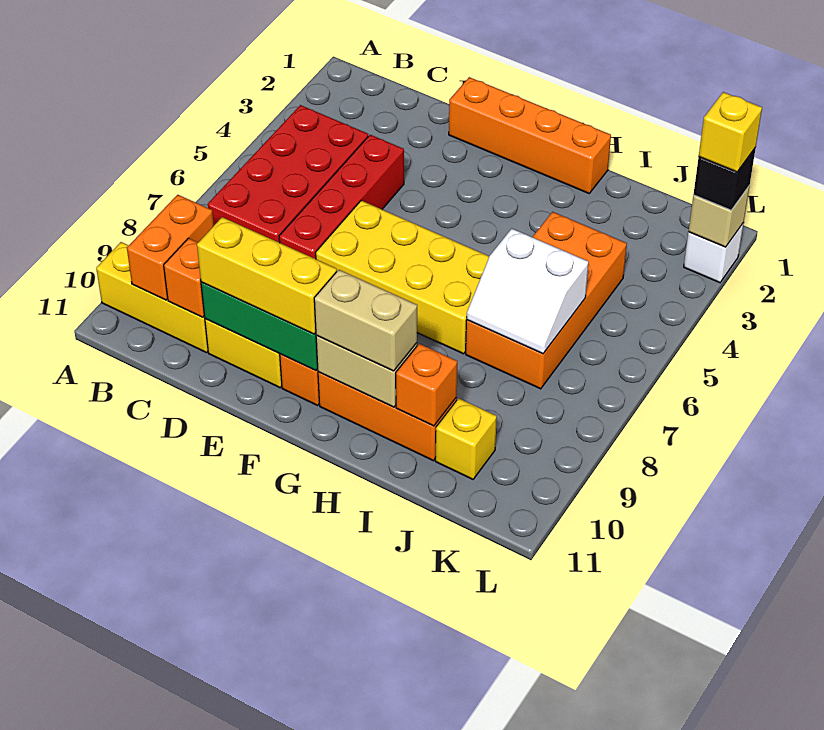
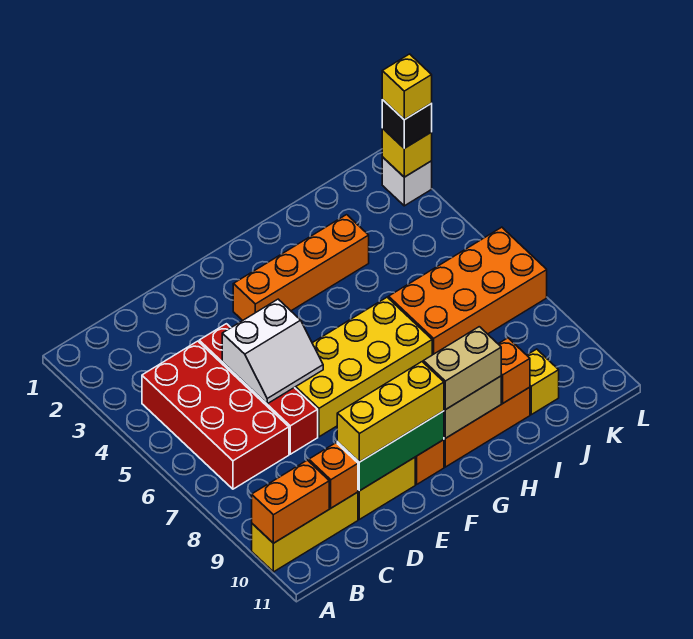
orange brick B9:B10 level 2 -> orange brick A10:B10 level 2
orange brick E1:H1 level 1 -> orange brick F3:I3 level 1
orange brick I4:J7 level 1 -> orange brick I6:L7 level 1
white slope I6:J7 level 2 top 6 -> white slope D5:E6 level 2 top 5
tan brick L2 level 2 -> yellow brick L2 level 2

